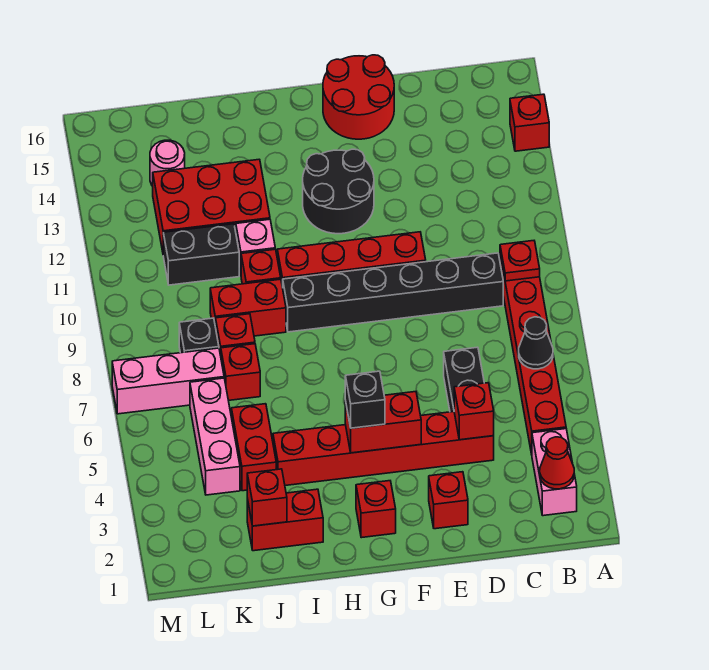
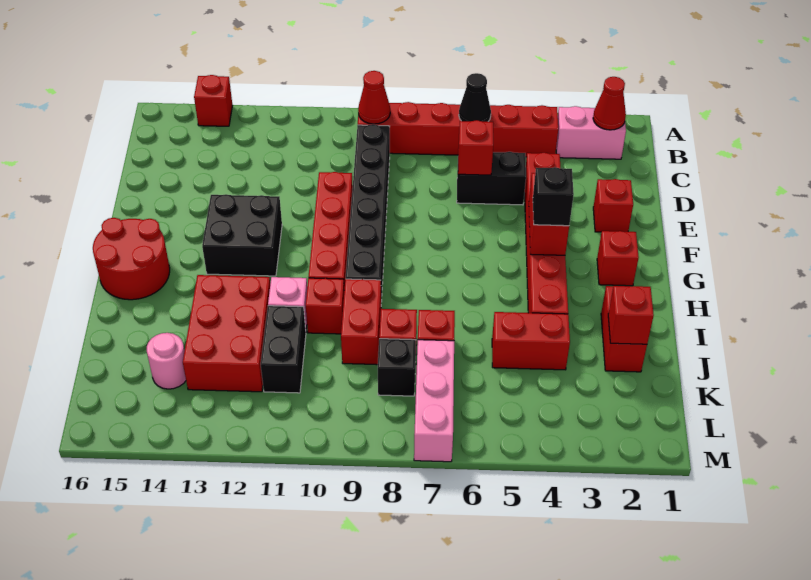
red plate B9 level 2 -> red cone B9 level 2
red brick D4 level 2 -> red brick D6 level 2
red round brick E15:F16 level 1 -> red round brick G15:H16 level 1
black round brick F12:G13 level 1 -> black brick F12:G13 level 1
pink brick K4:K6 level 1 -> none

